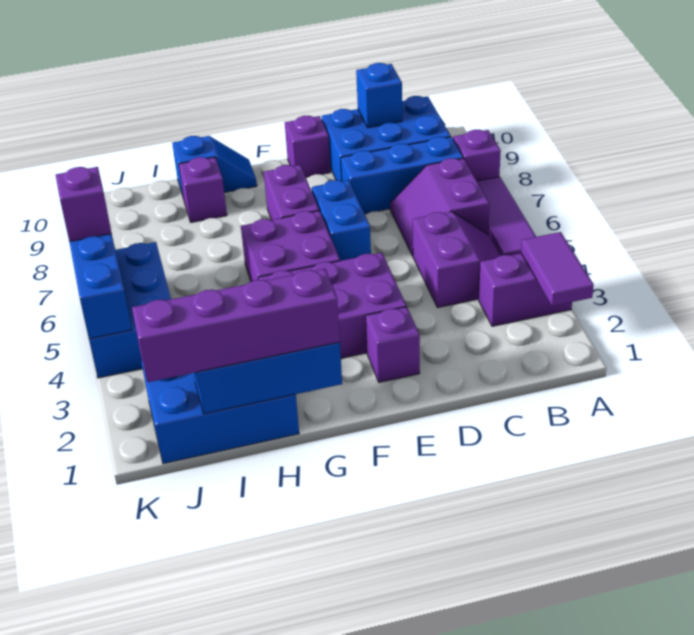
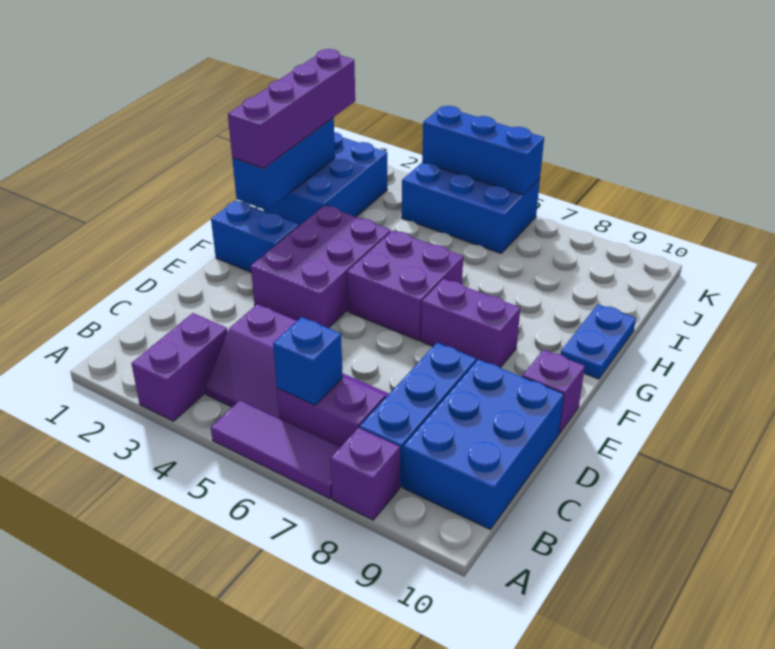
purple tile A2:A3 level 2 -> none
blue brick C10 level 2 -> blue brick B6 level 2
purple brick E2 level 1 -> none
blue brick E6:E7 level 1 -> blue brick F1:F2 level 1
blue slope G10:H10 level 1 top H -> blue plate G10:H10 level 1
purple brick H9 level 1 -> none
purple brick K6 level 3 -> none

